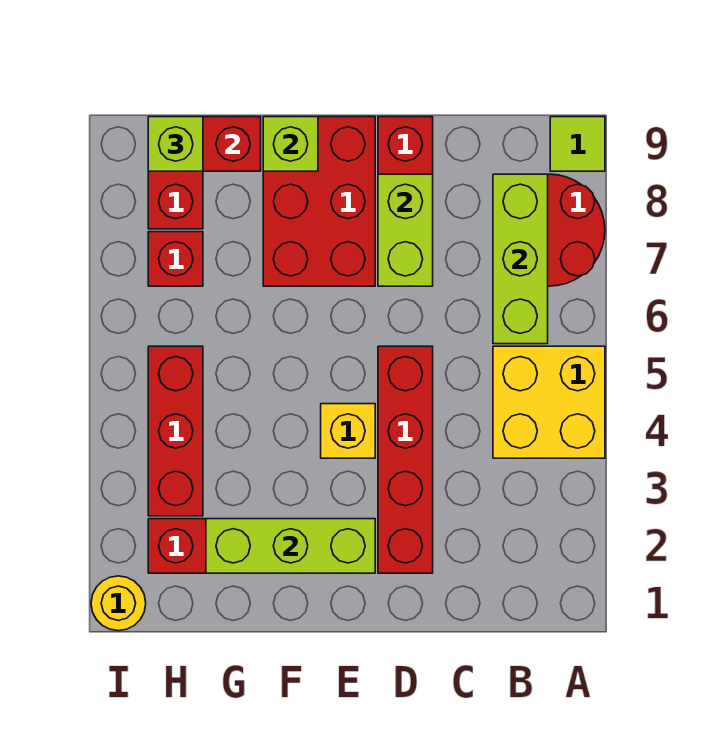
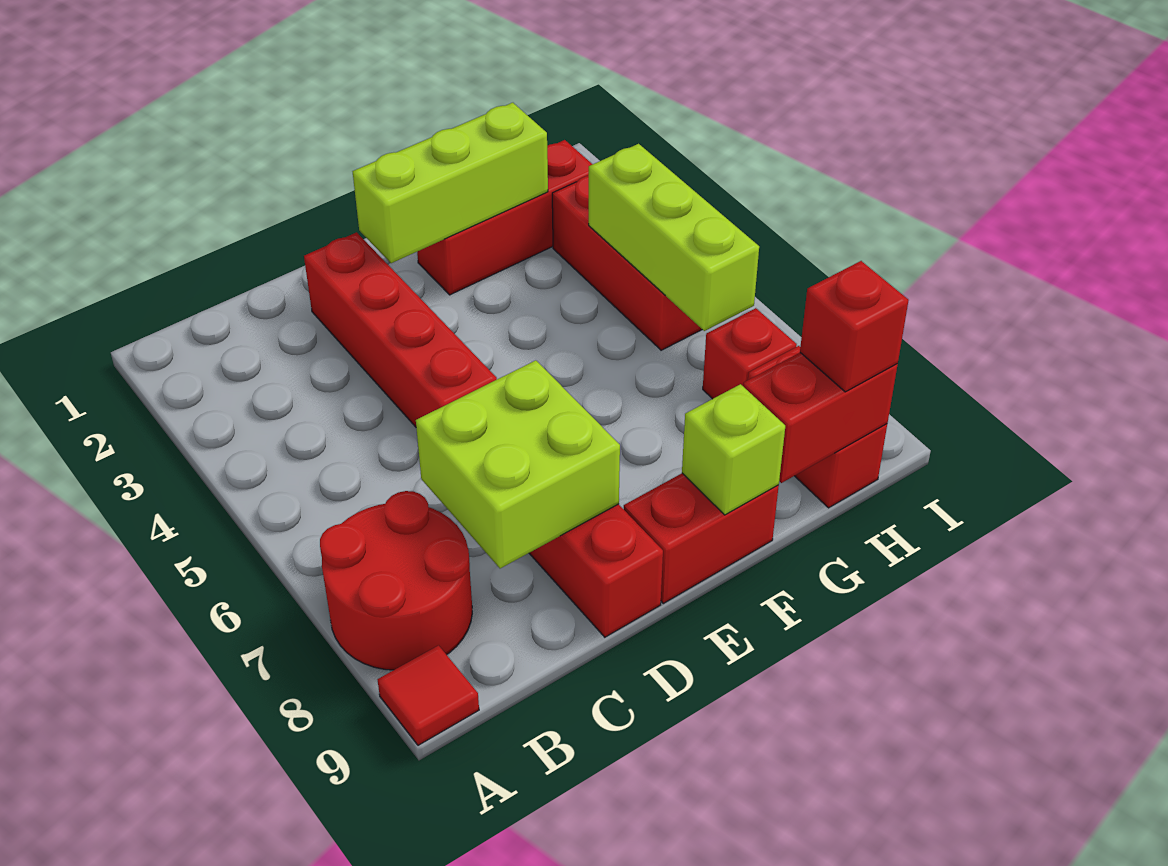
yellow brick A4:B5 level 1 -> none
lime tile A9 level 1 -> red tile A9 level 1
lime brick B6:B8 level 2 -> lime brick H4:H6 level 2
lime brick D7:D8 level 2 -> lime brick C7:D8 level 2
yellow brick E4 level 1 -> none
red brick E7:F9 level 1 -> red brick E9:F9 level 1
lime brick H9 level 3 -> red brick H9 level 3
yellow round brick I1 level 1 -> none

